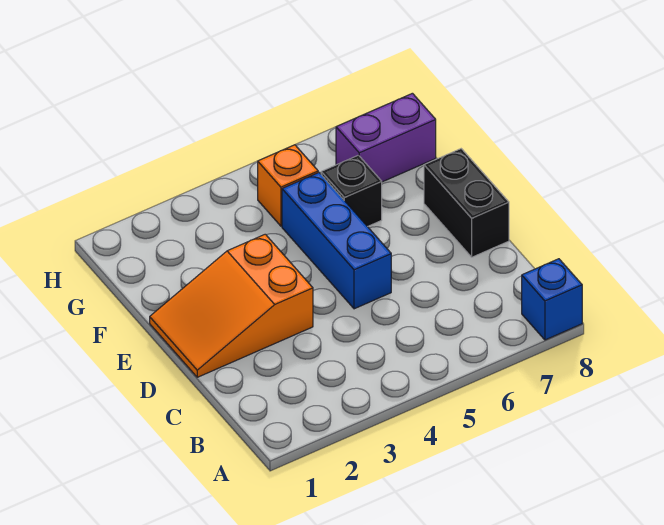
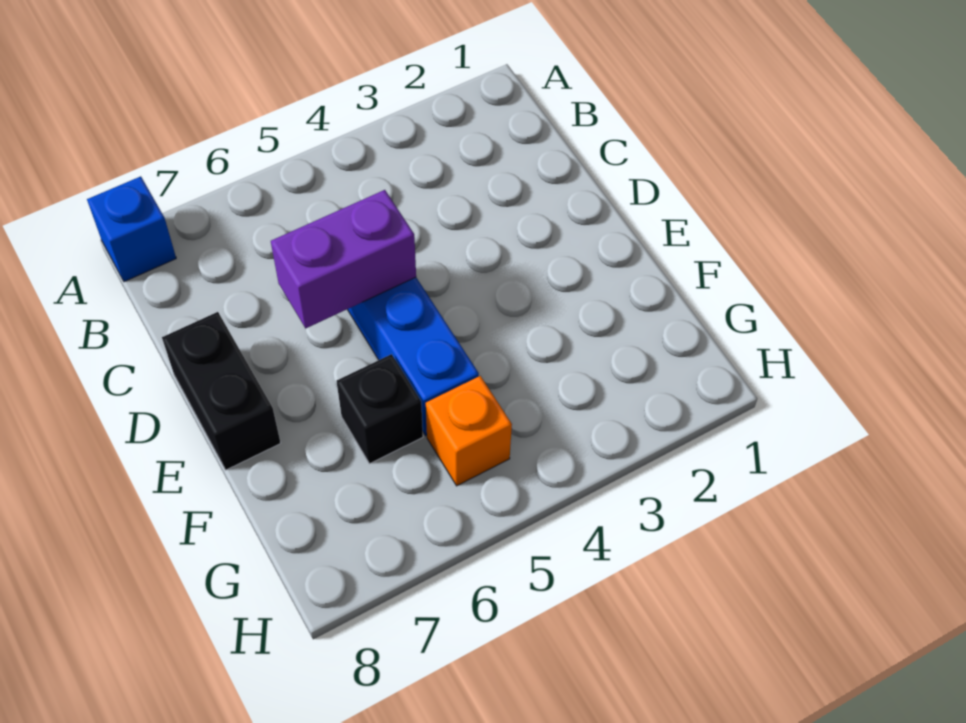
orange slope D1:E3 level 1 top 3 -> none
purple brick G7:G8 level 1 -> purple brick D5:D6 level 2

